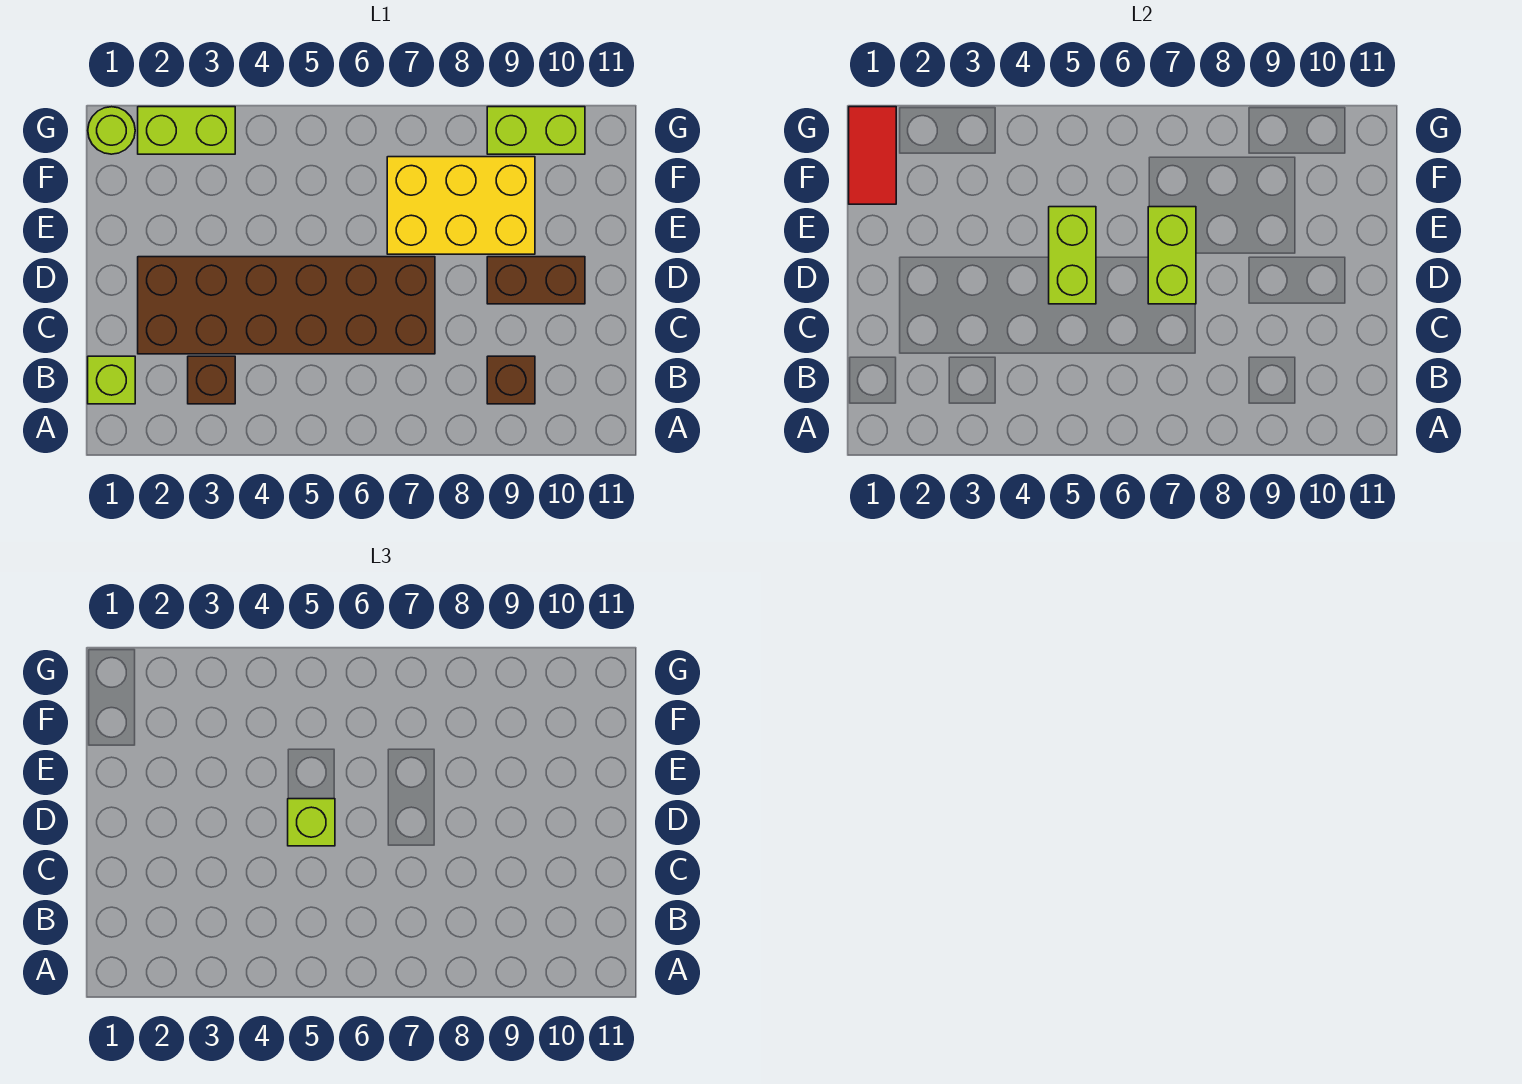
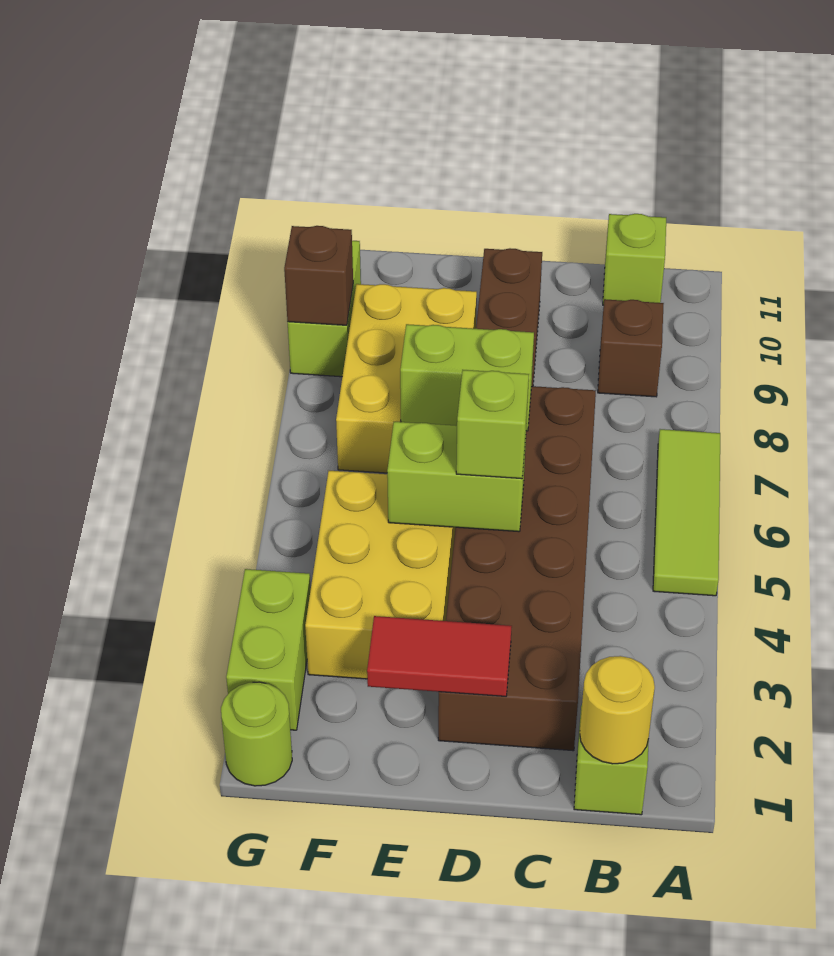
none -> lime tile A5:A7 level 1
none -> yellow round brick B1 level 2
brown brick B3 level 1 -> brown brick G9 level 2
none -> lime brick B11 level 1
none -> yellow brick E3:F5 level 1
red tile F1:G1 level 2 -> red tile D2:E2 level 2

